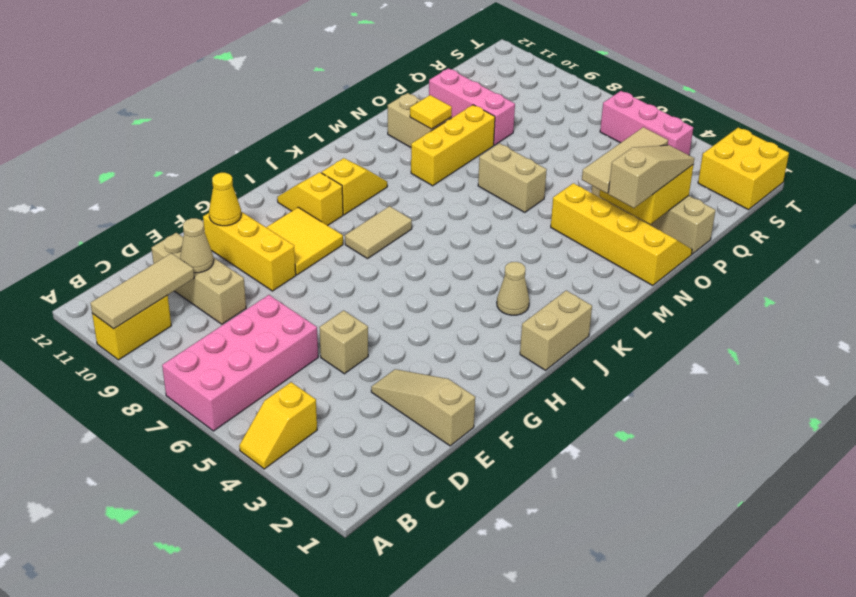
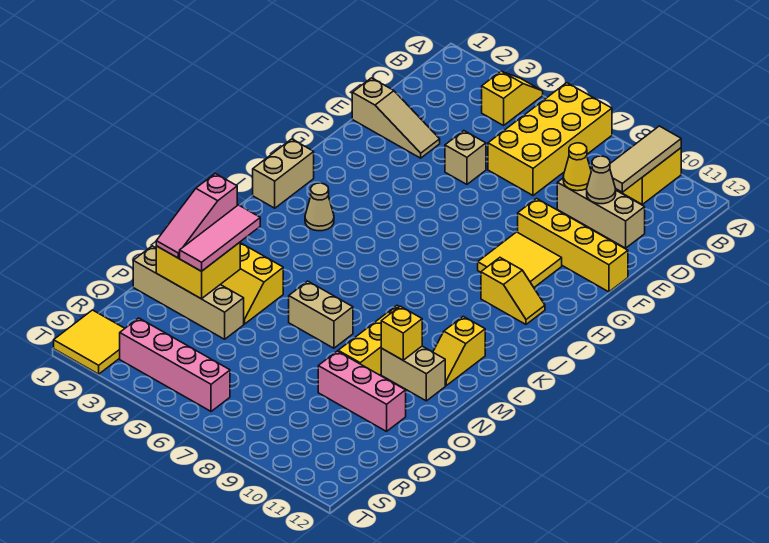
pink brick A6:D7 level 1 -> yellow brick A6:D7 level 1
yellow brick F9:F11 level 1 -> yellow brick F9:F12 level 1
yellow cone F11 level 2 -> yellow cone D9 level 2
tan tile I8:J8 level 1 -> none
yellow slope J10:K10 level 1 top J -> yellow slope L11:M11 level 1 top L
tan slope N2:P2 level 3 top N -> pink slope N2:P2 level 3 top N
tan tile N3:P3 level 3 -> pink tile N3:P3 level 3
yellow tile N10 level 2 -> yellow brick N10 level 2
yellow brick S1:T2 level 1 -> yellow tile S1:T2 level 1
pink brick S4:S6 level 1 -> pink brick S3:S6 level 1

